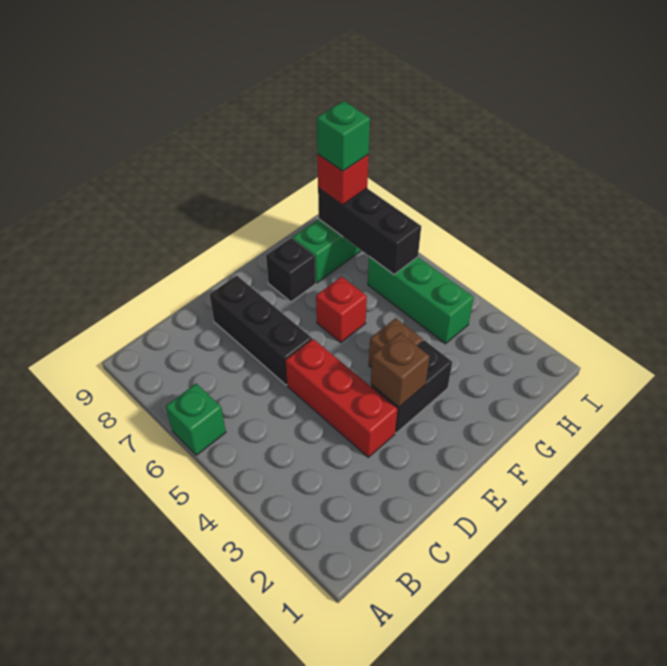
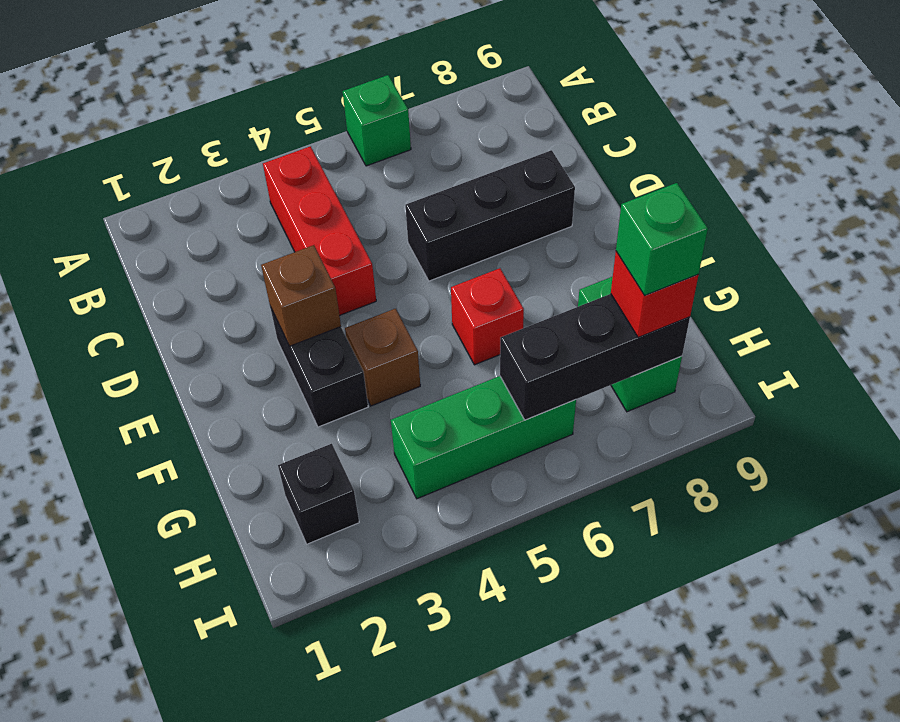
red brick D3:D5 level 1 -> red brick B4:D4 level 1
black brick F8 level 1 -> black brick H2 level 1

